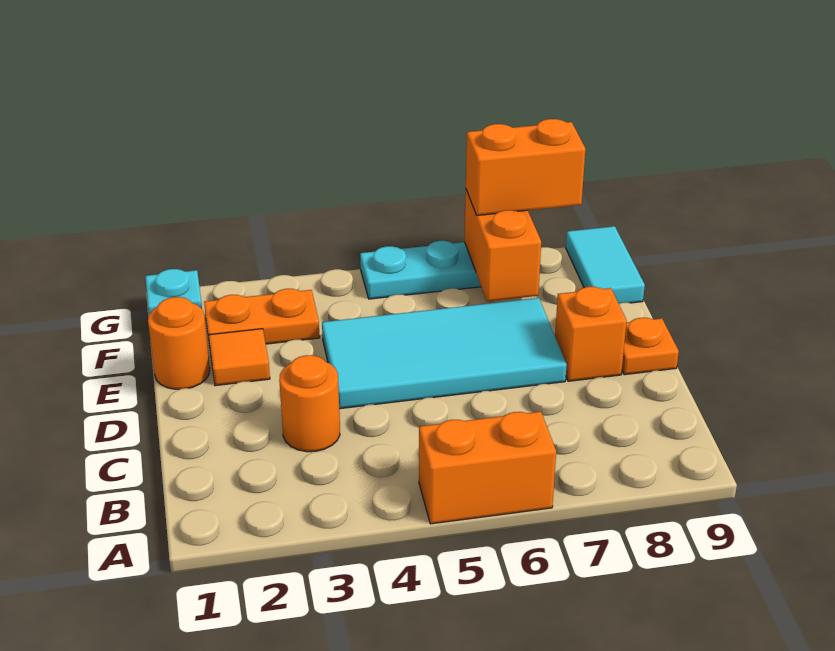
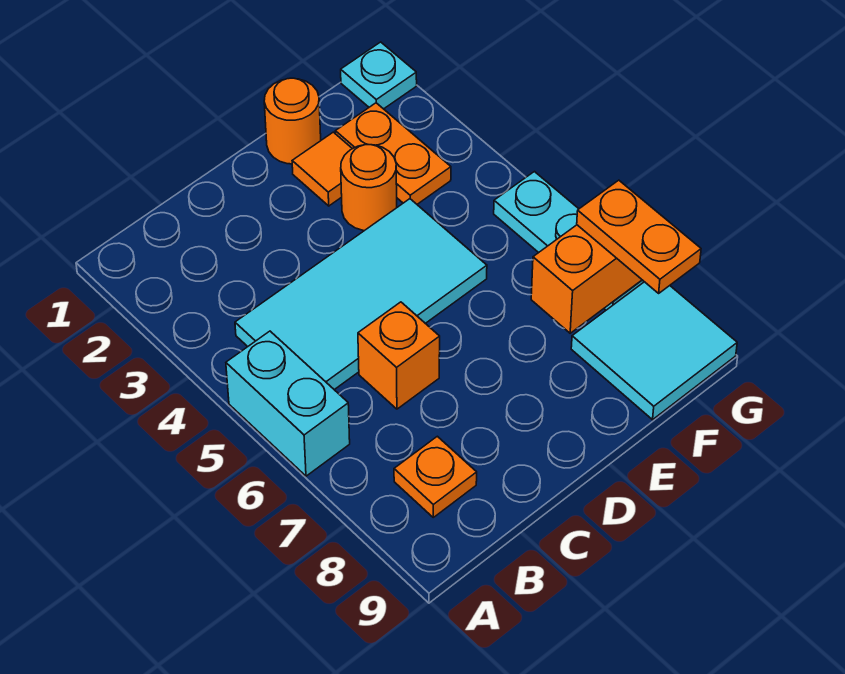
orange brick A5:A6 level 1 -> cyan brick A5:A6 level 1
orange round brick C3 level 1 -> orange round brick E3 level 1
cyan tile D4:E7 level 1 -> cyan tile B4:E5 level 1
orange brick D8 level 1 -> orange brick C6 level 1
orange plate D9 level 1 -> orange plate B8 level 1
cyan tile F9:G9 level 1 -> cyan tile F8:G9 level 1
orange brick G7:G8 level 3 -> orange plate G7:G8 level 3

